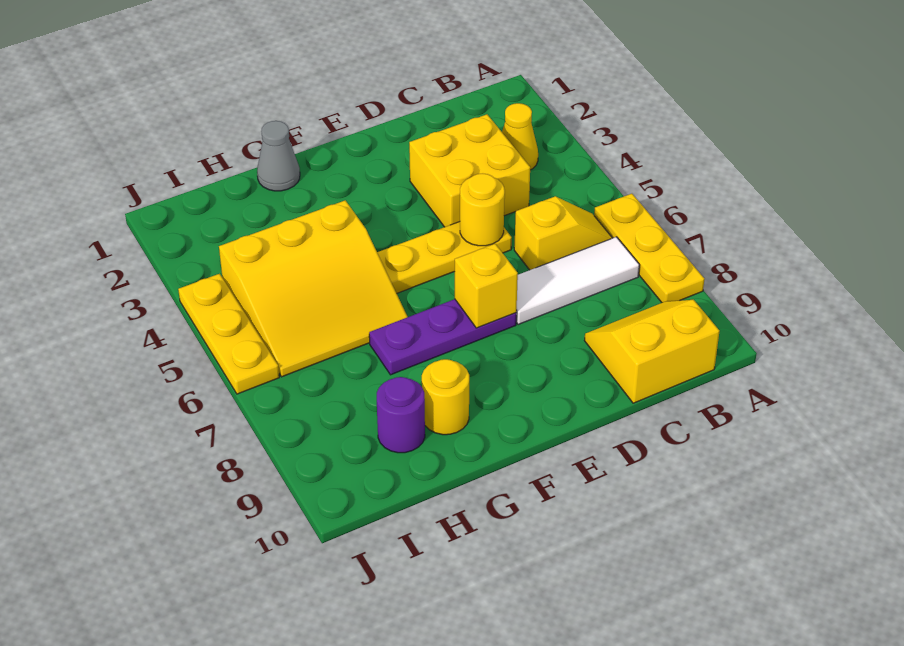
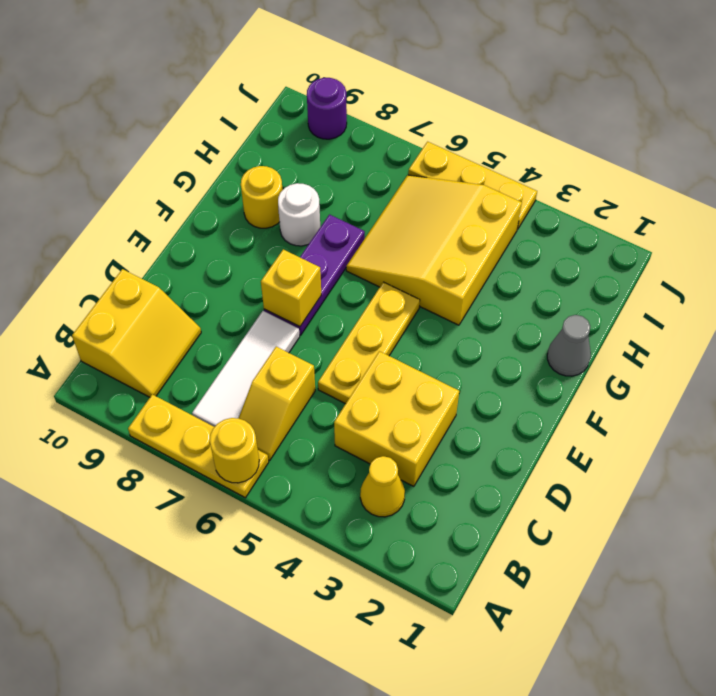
yellow round brick D5 level 2 -> yellow round brick A6 level 2
none -> white round brick G8 level 1
purple round brick H9 level 1 -> purple round brick J9 level 1

